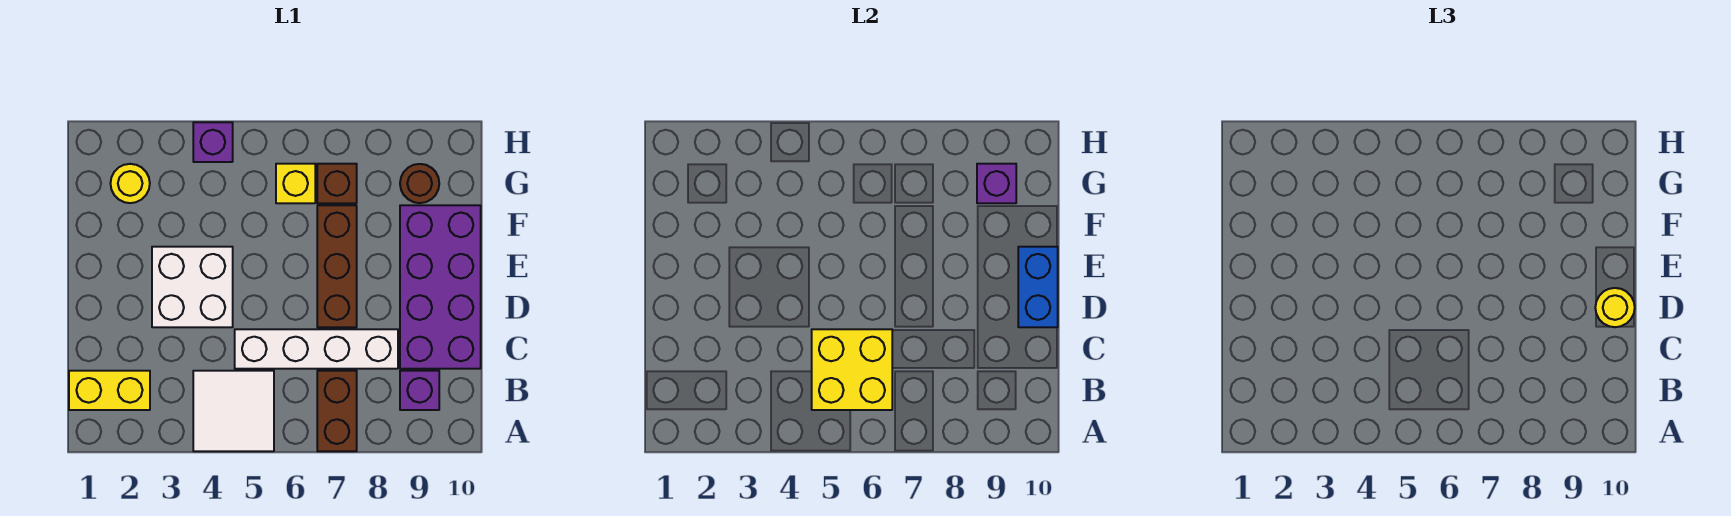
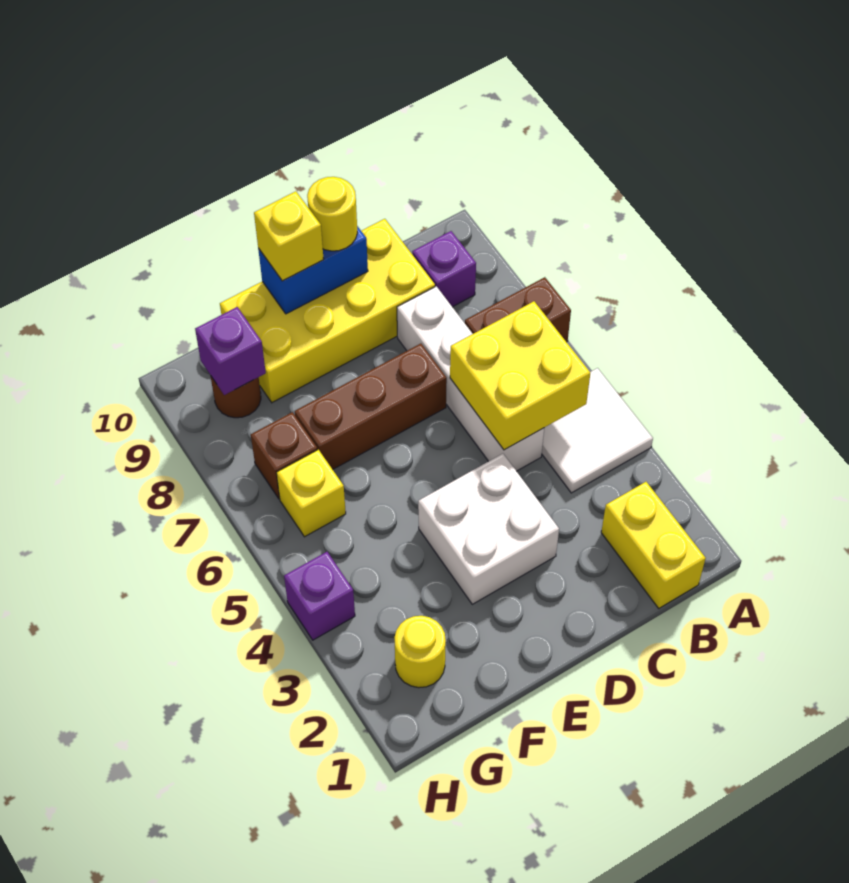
purple brick C9:F10 level 1 -> yellow brick C9:F10 level 1
none -> yellow brick E10 level 3

